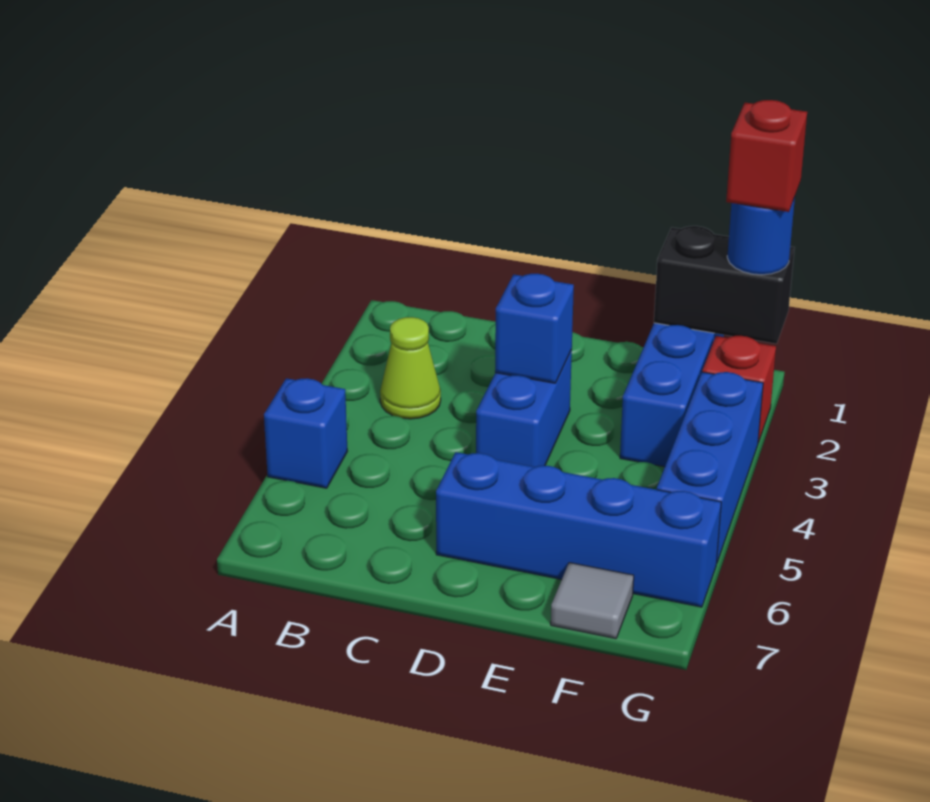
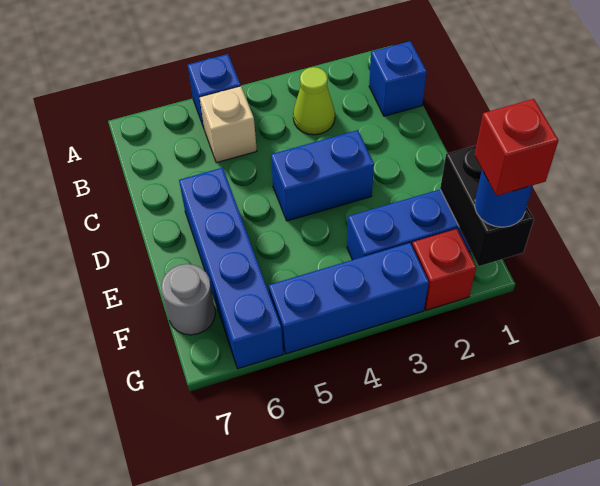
none -> tan brick B5 level 1
blue brick D3 level 2 -> blue brick B1 level 1
grey tile F7 level 1 -> grey round brick F7 level 1

